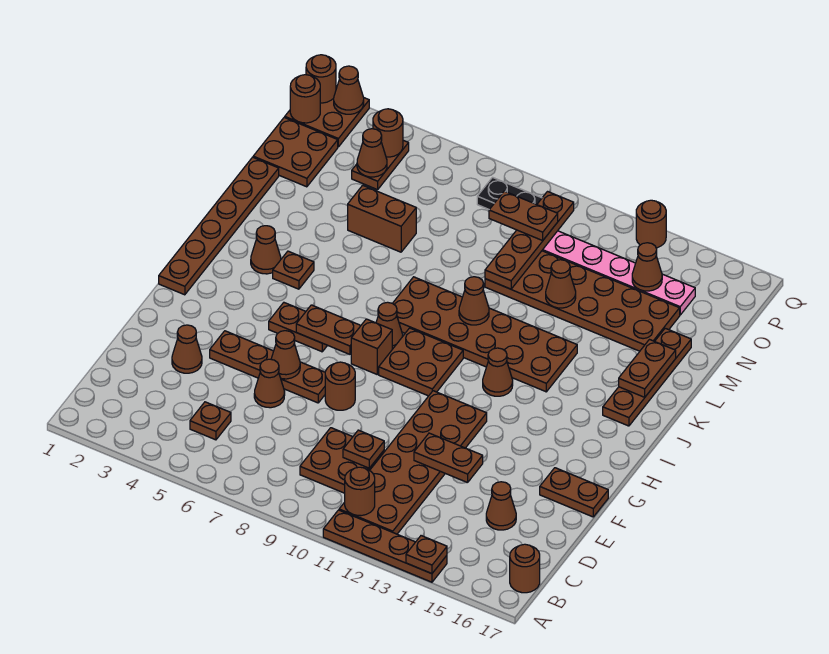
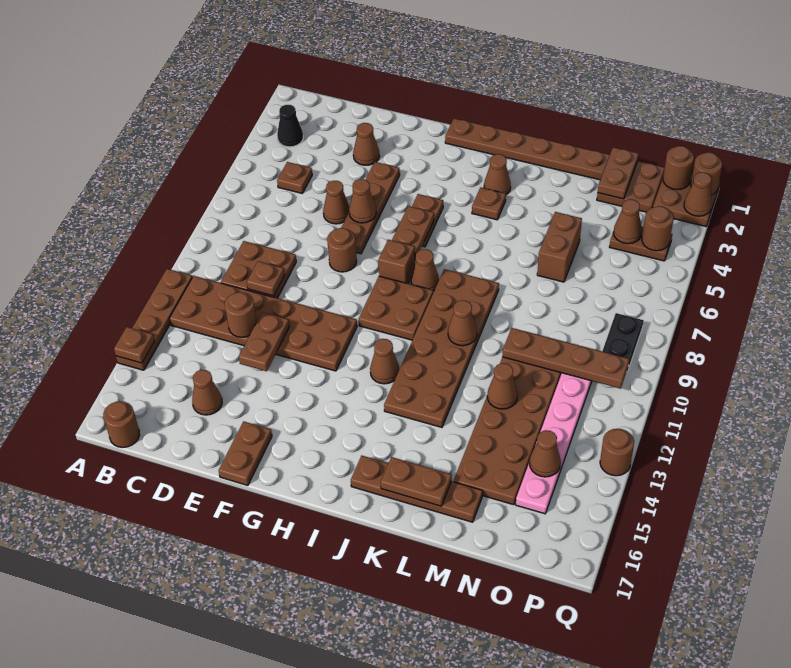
none -> black cone B3 level 1
brown round brick B11 level 2 -> brown round brick D12 level 2
brown plate O9:O10 level 3 -> brown plate N1:N2 level 2

